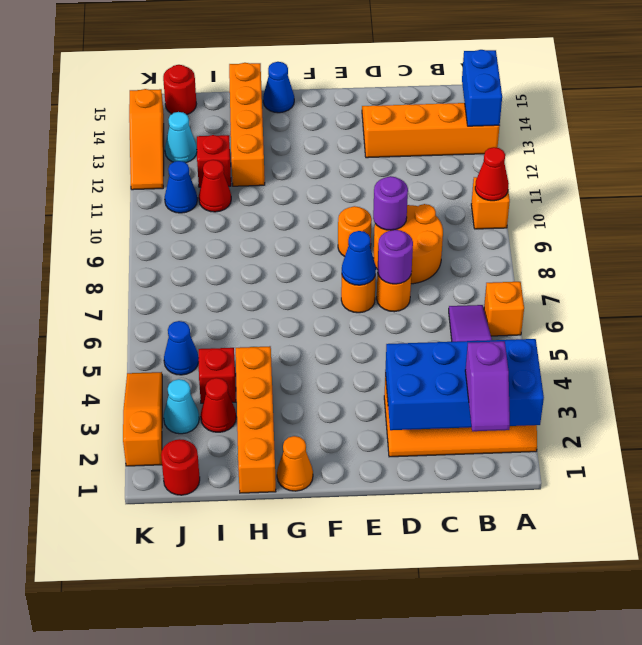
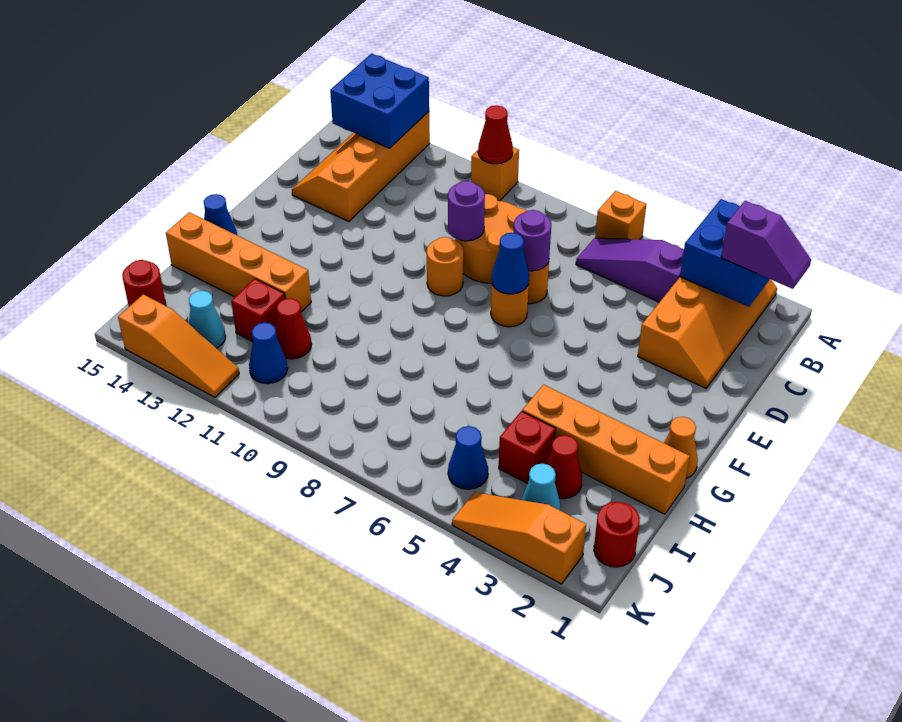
blue brick A2:D3 level 2 -> blue brick A2:B3 level 2
blue brick A13:A14 level 2 -> blue brick A13:B14 level 2

